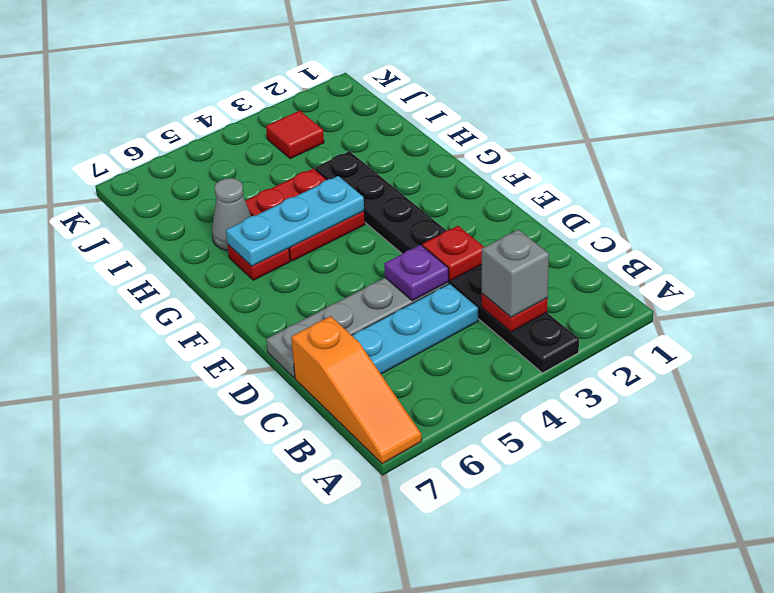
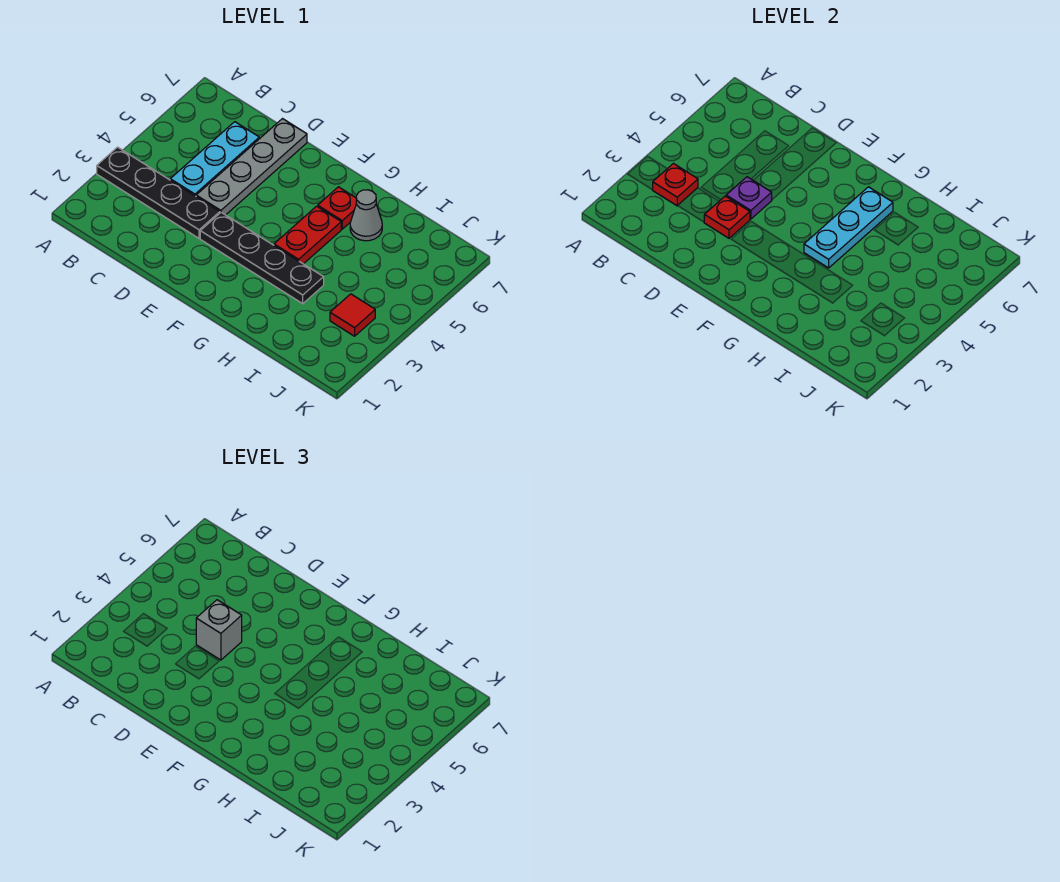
orange slope A7:C7 level 1 top C -> none
grey brick B3 level 3 -> grey brick D4 level 3
red plate G4:H5 level 1 -> red plate G4:G5 level 1

